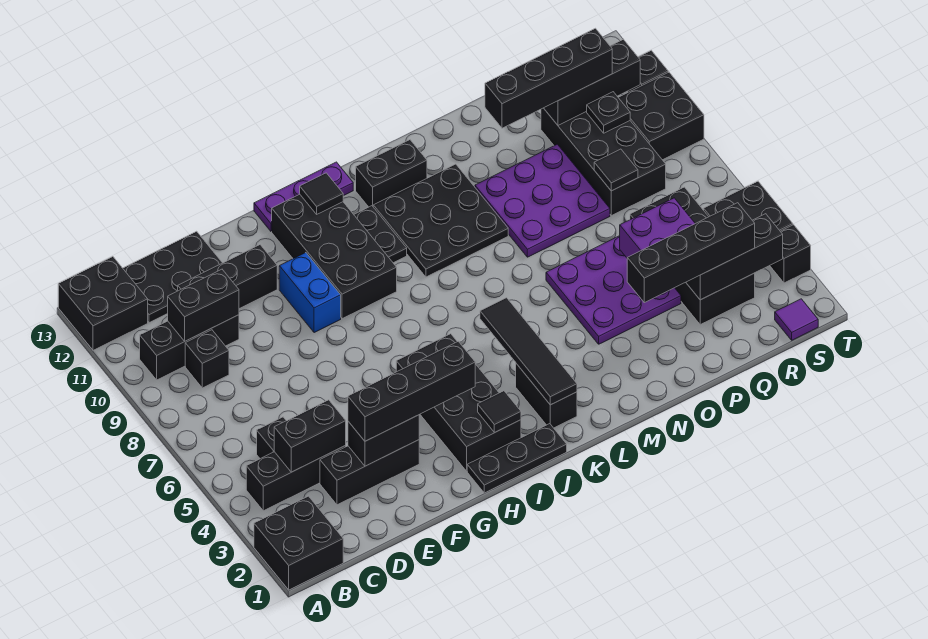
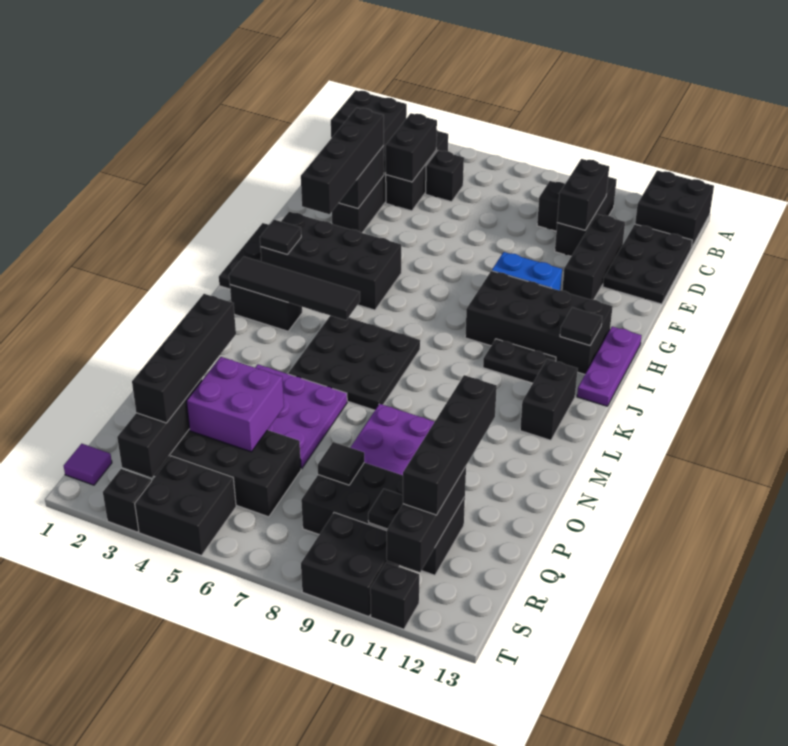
black plate K9:M11 level 1 -> black plate K5:M7 level 1

